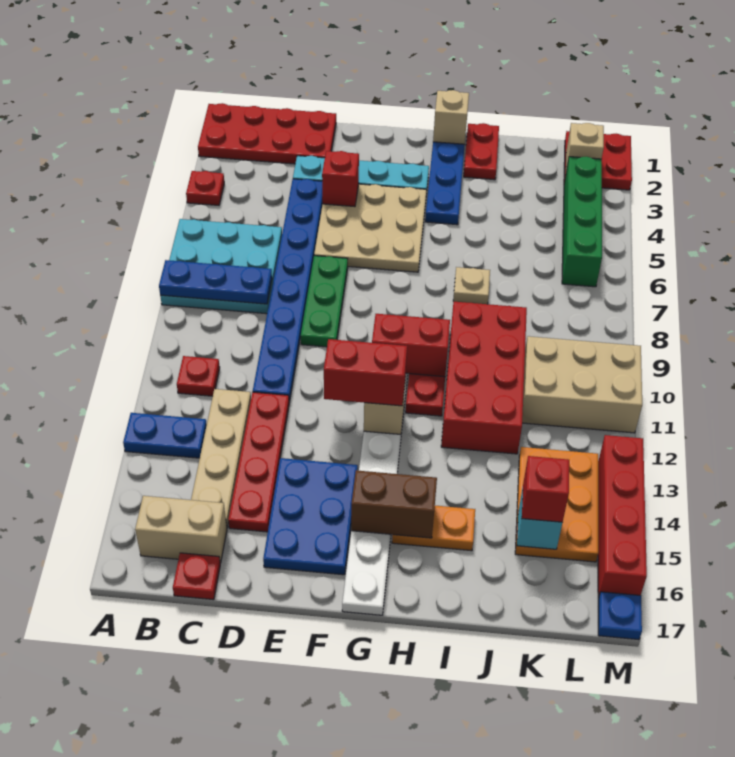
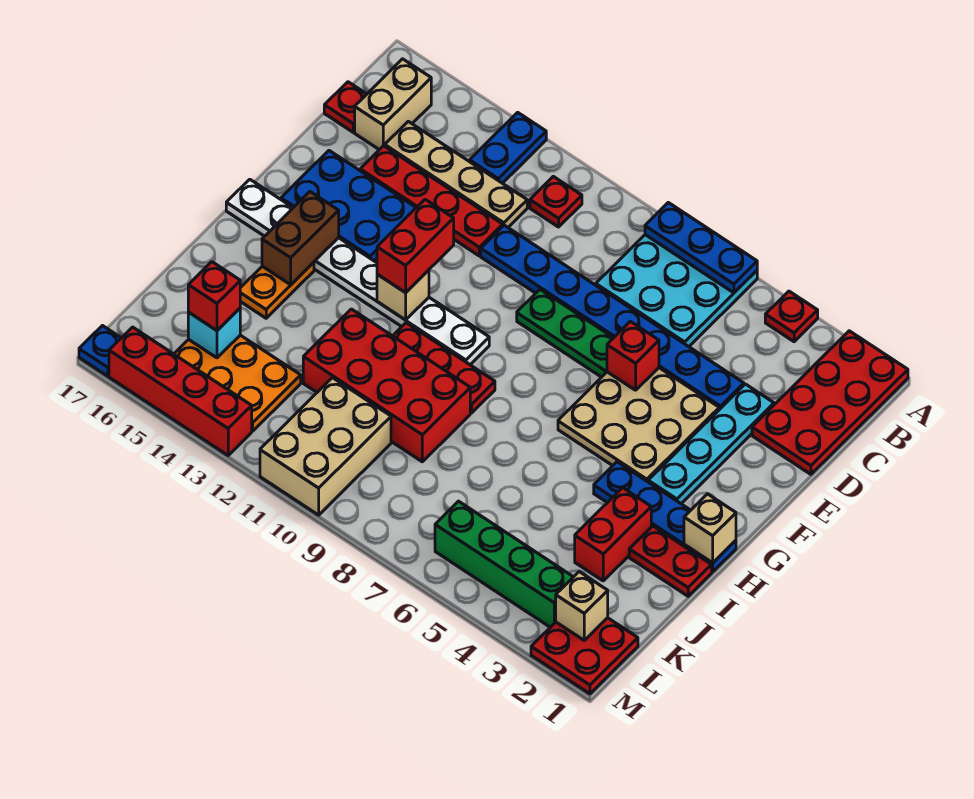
blue plate A8:C8 level 2 -> blue plate A6:A8 level 2
red brick E4 level 2 -> red brick E6 level 2
red brick G10:H10 level 2 -> red brick I3:J3 level 1
tan plate I7 level 1 -> none

